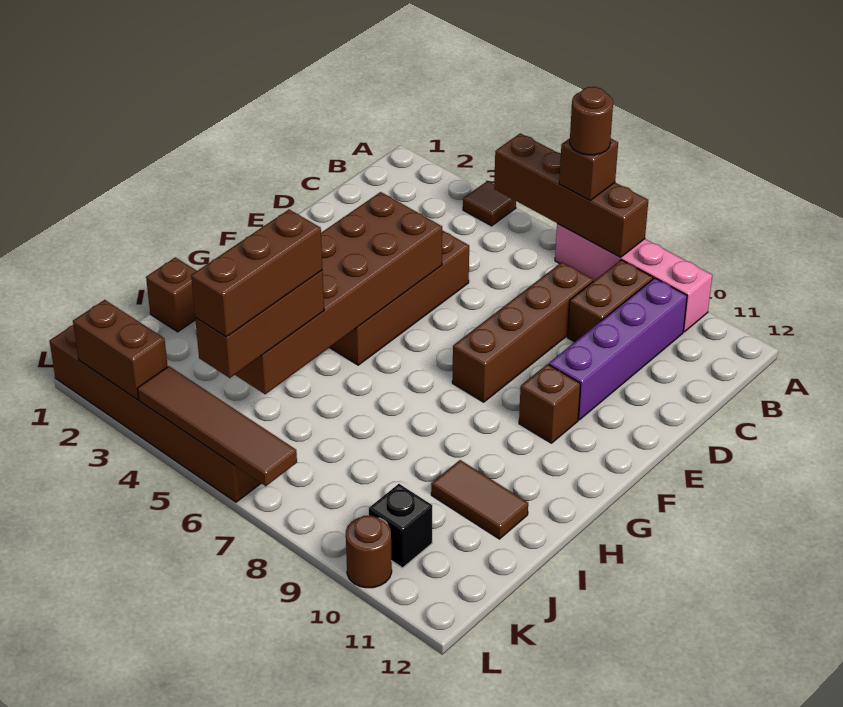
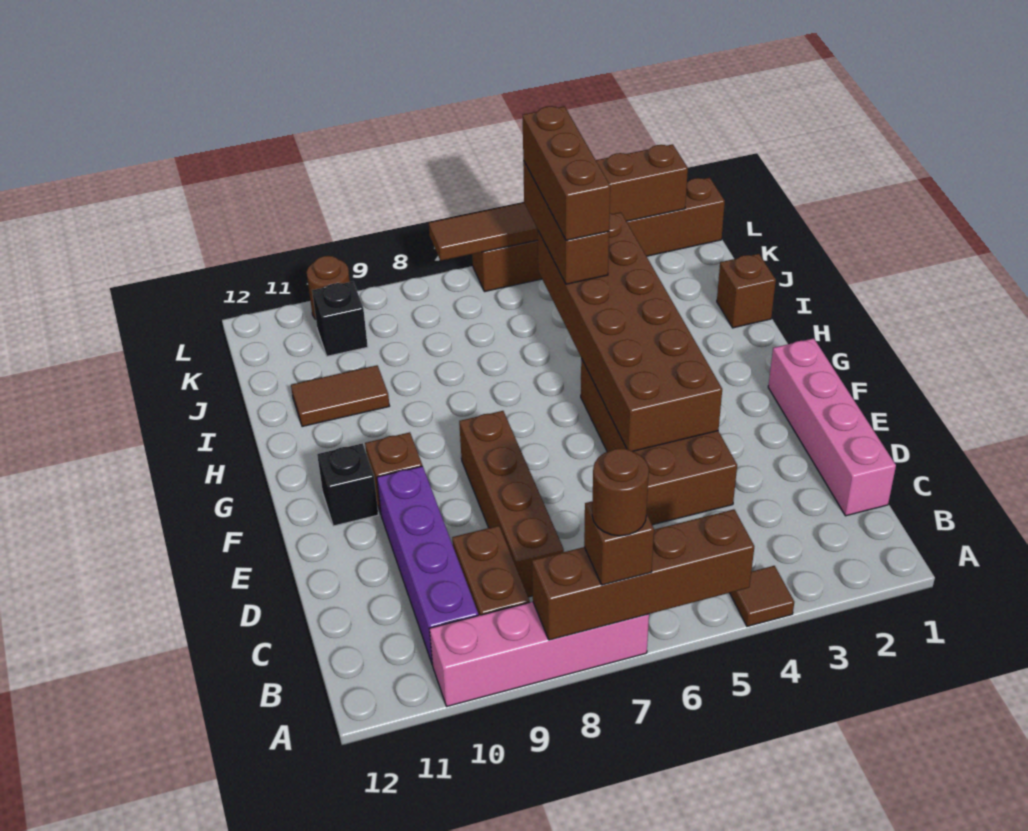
none -> pink brick C1:F1 level 1
none -> black brick F11 level 1

